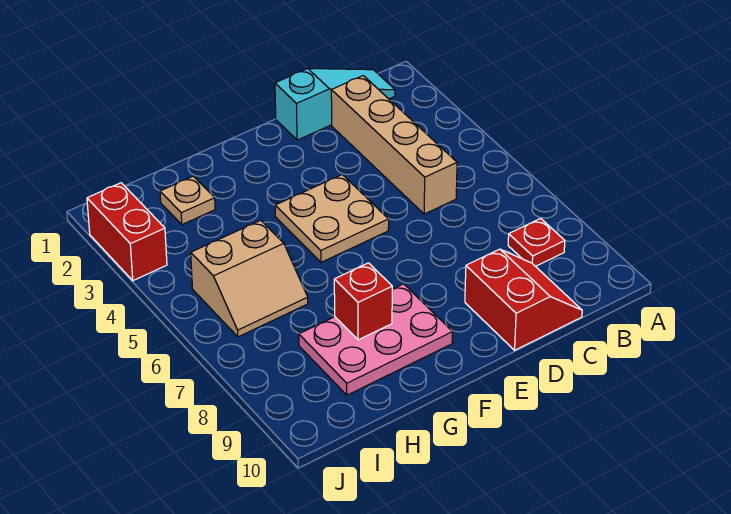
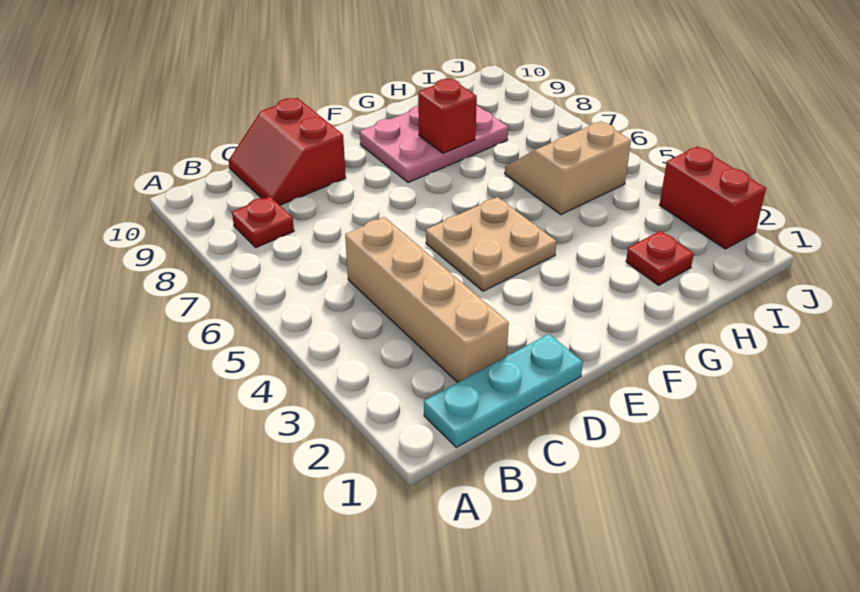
cyan slope B1:D1 level 1 top D -> cyan plate B1:D1 level 1
tan plate H2 level 1 -> red plate H2 level 1

